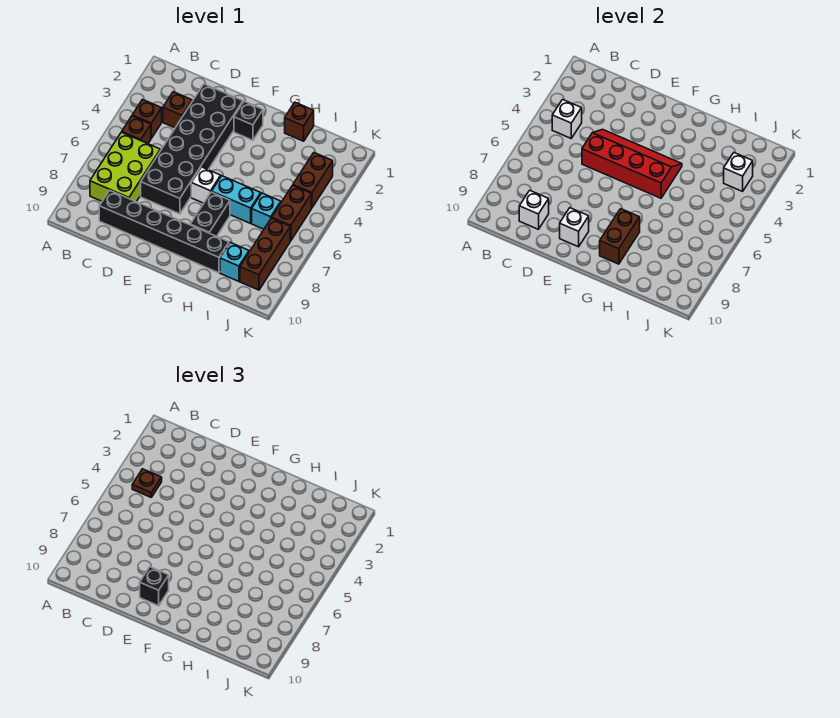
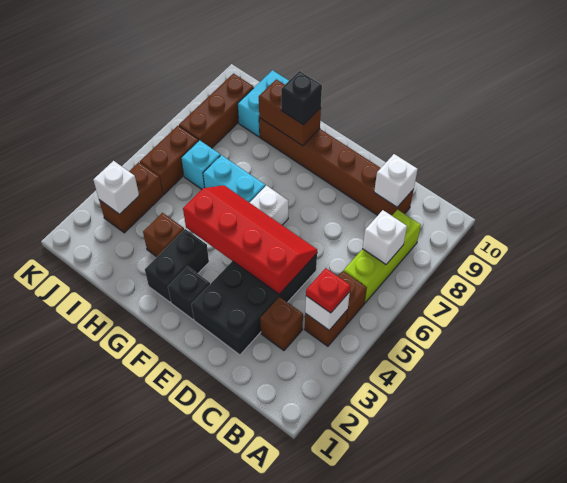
brown plate B4 level 3 -> red plate B4 level 3
lime brick B6:C8 level 1 -> lime brick B6:B8 level 1
black brick C9:H9 level 1 -> brown brick C9:H9 level 1
black brick D2:E7 level 1 -> black brick D2:E5 level 1
red slope D4:G5 level 2 top 5 -> red slope D4:G5 level 2 top 4
white brick E9 level 2 -> white brick B7 level 2
black brick E9 level 3 -> black brick G9 level 3
black brick G7:G8 level 1 -> black brick G2:G3 level 1
brown brick G8:G9 level 2 -> brown brick G9:H9 level 2
brown brick H1 level 1 -> brown brick H3 level 1
cyan brick I9 level 1 -> cyan brick I9:I10 level 1

